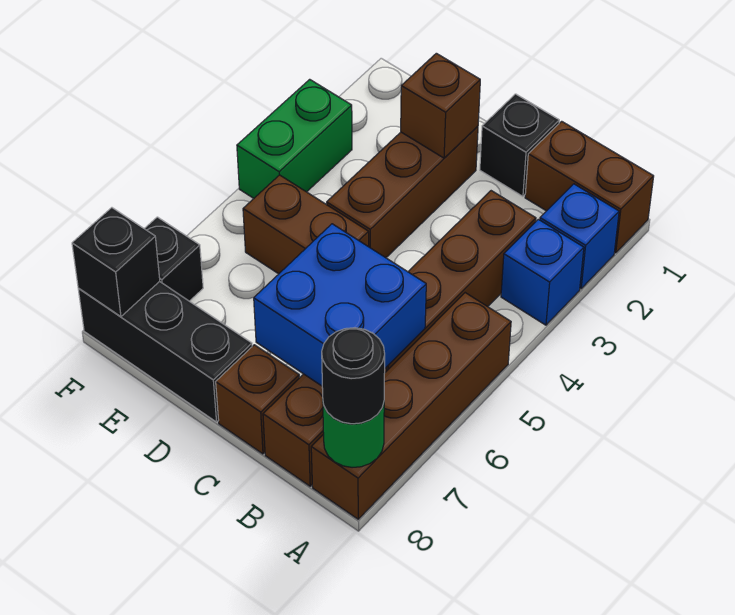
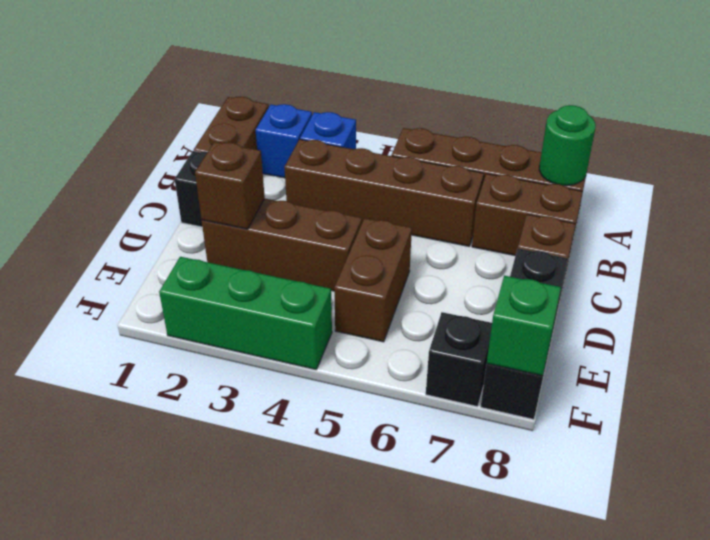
black round brick A8 level 3 -> none
blue brick B6:C7 level 2 -> none
green brick F3:F4 level 1 -> green brick F2:F4 level 1
black brick F8 level 2 -> green brick F8 level 2

